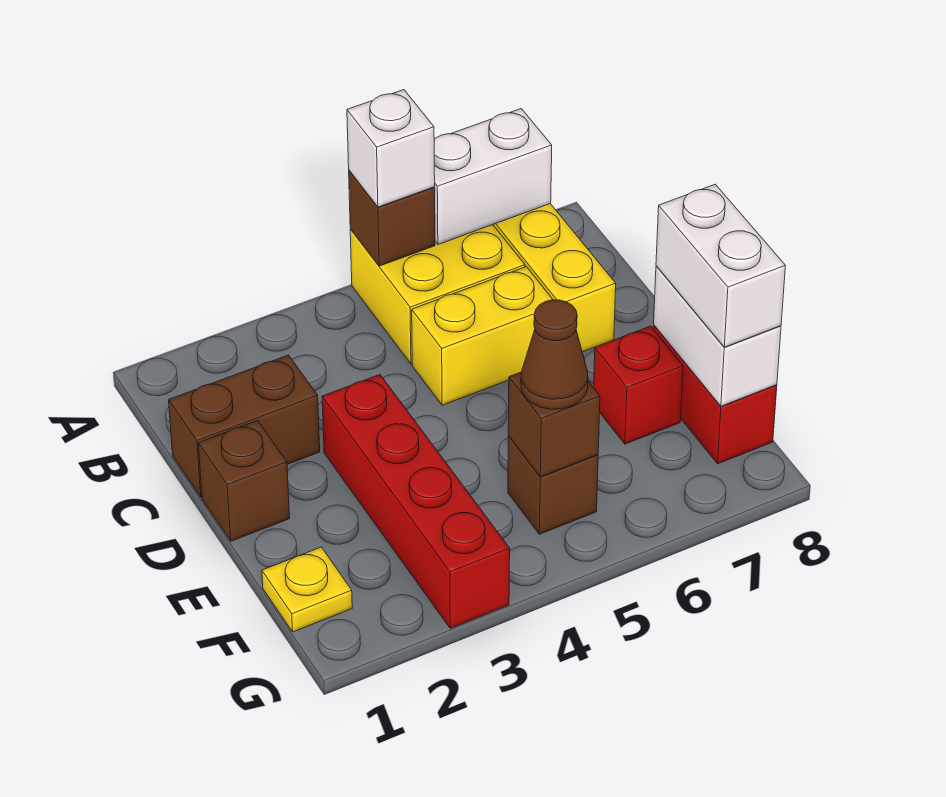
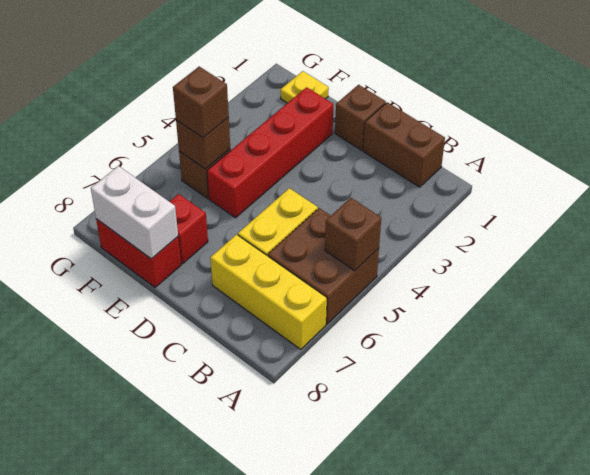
yellow brick A5:B6 level 1 -> brown brick A5:B6 level 1
white brick A5 level 3 -> none
white brick A6:A7 level 2 -> none
brown brick C1:C2 level 1 -> brown brick B1:C1 level 1
red brick D3:G3 level 1 -> red brick E2:E5 level 1
white brick E8:F8 level 3 -> none
brown cone F5 level 3 -> brown brick F5 level 3

